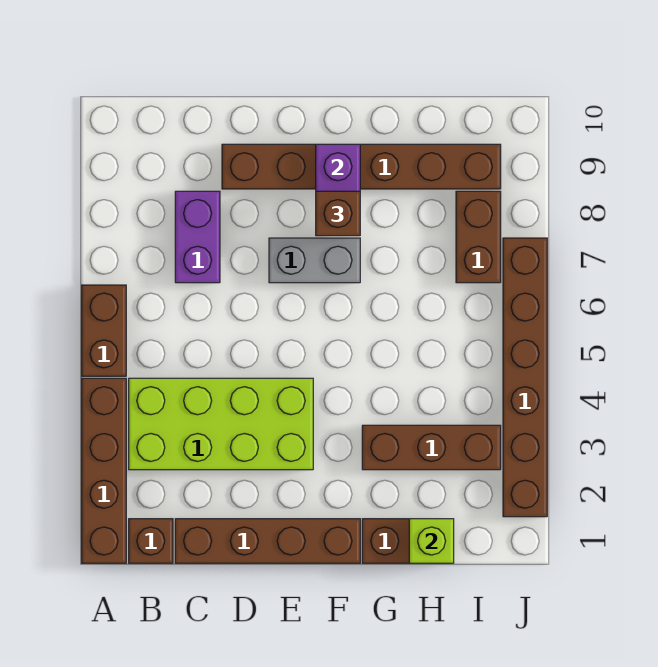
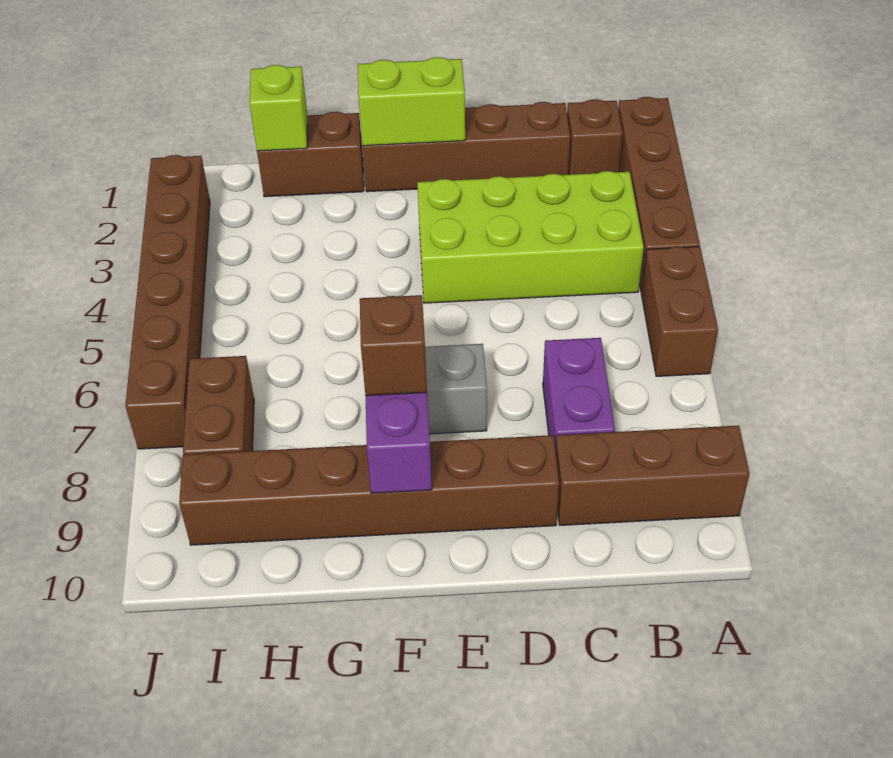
none -> lime brick E1:F1 level 2
brown brick G3:I3 level 1 -> brown brick A9:C9 level 1

